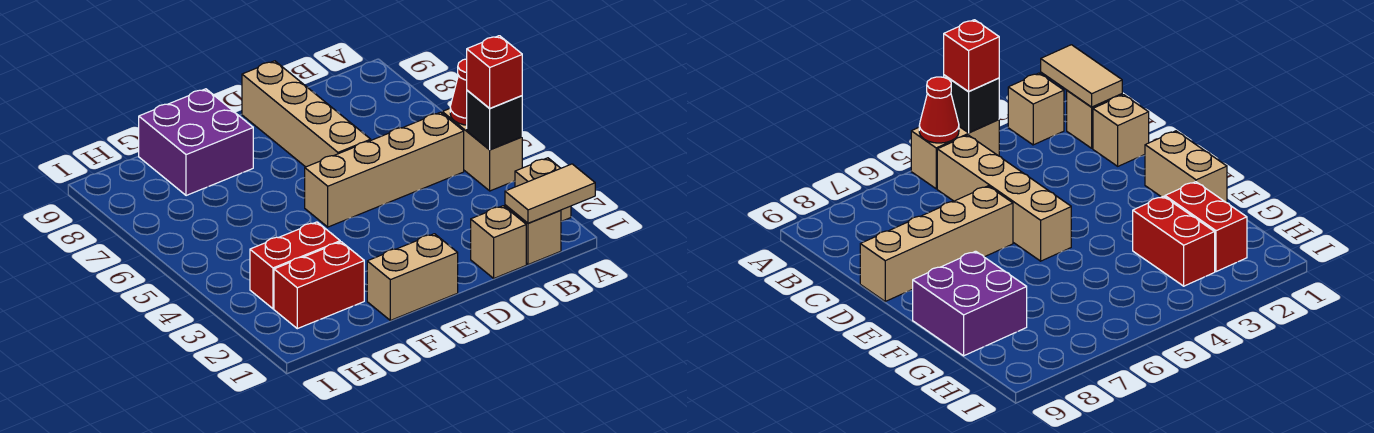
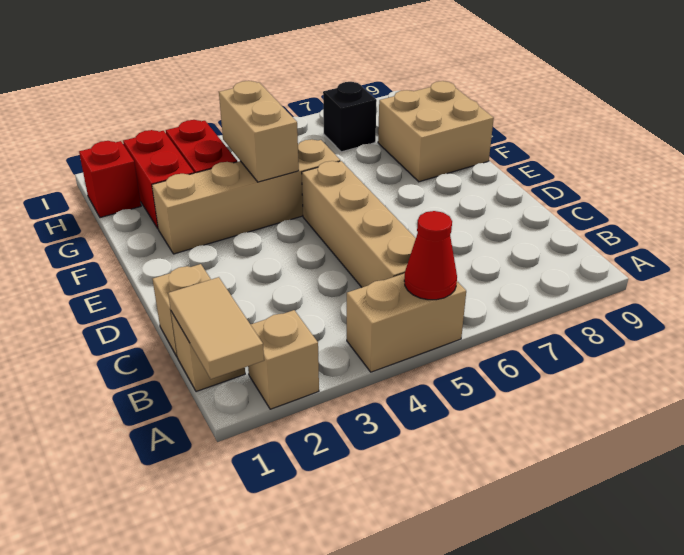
black brick A4 level 2 -> black brick H7 level 1
red brick A4 level 3 -> red brick H1 level 1
tan brick D6:D9 level 1 -> tan brick F2:F5 level 1
tan brick E1:F1 level 1 -> tan brick F4:G4 level 2
purple brick F8:G9 level 1 -> tan brick F8:G9 level 1

